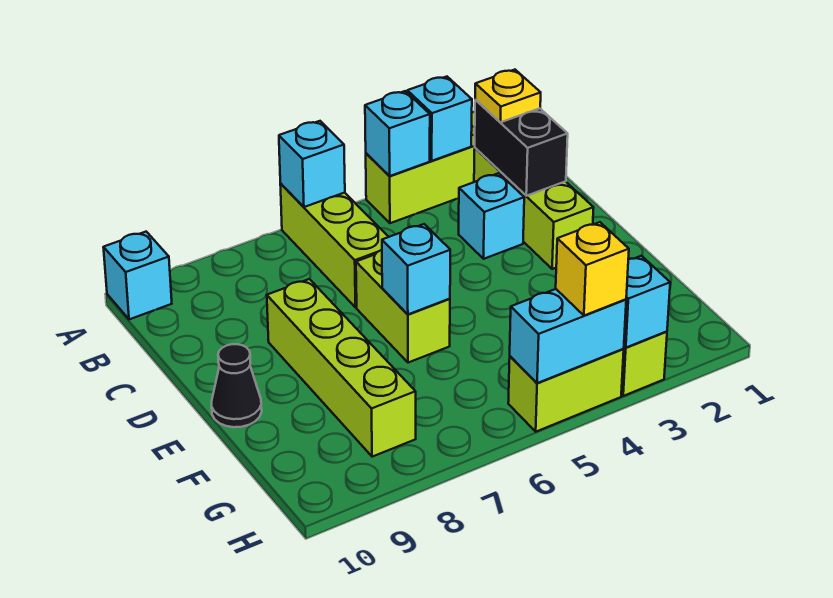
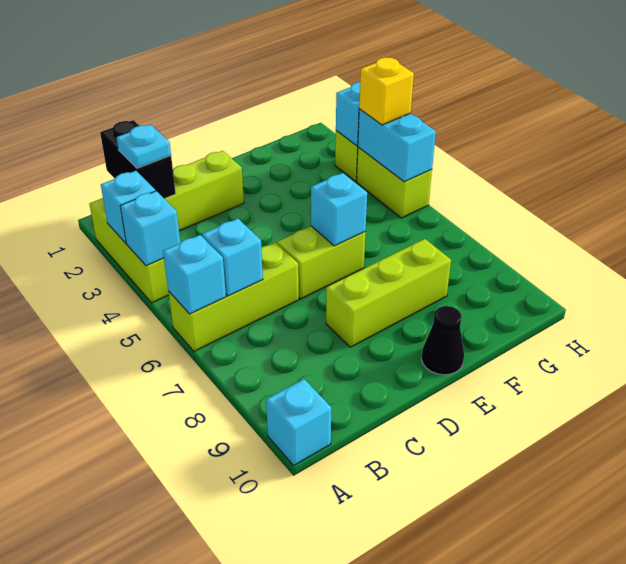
black brick B2:C2 level 2 -> black brick B1:B2 level 2
yellow plate B2 level 3 -> cyan plate B2 level 3
cyan brick C3 level 1 -> cyan brick B6 level 2
lime brick D8:G8 level 1 -> lime brick D8:F8 level 1

